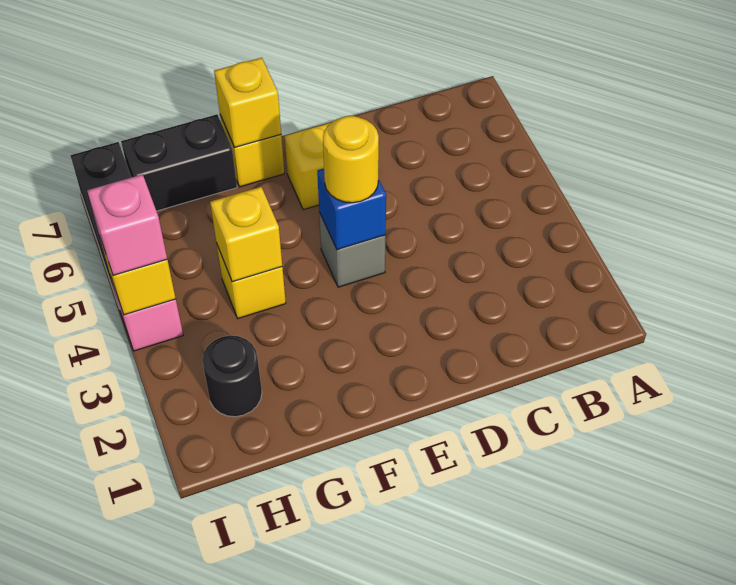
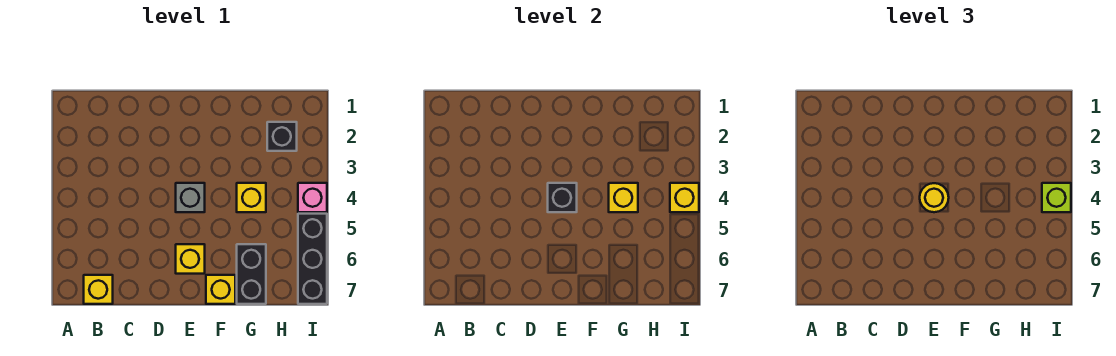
blue brick E4 level 2 -> black brick E4 level 2
yellow brick F7 level 2 -> yellow brick B7 level 1
black brick G7:H7 level 1 -> black brick G6:G7 level 1
black round brick H2 level 1 -> black brick H2 level 1
pink brick I4 level 3 -> lime brick I4 level 3

